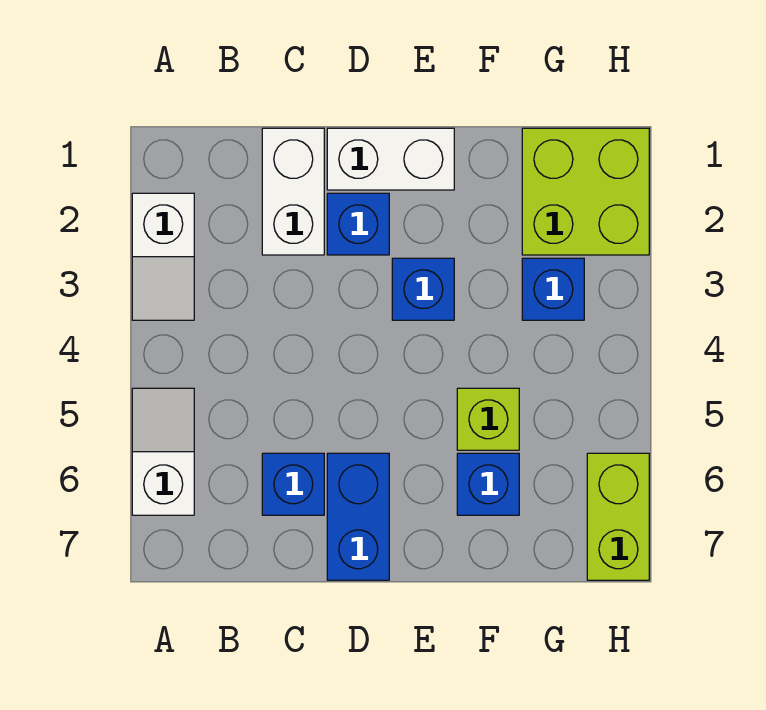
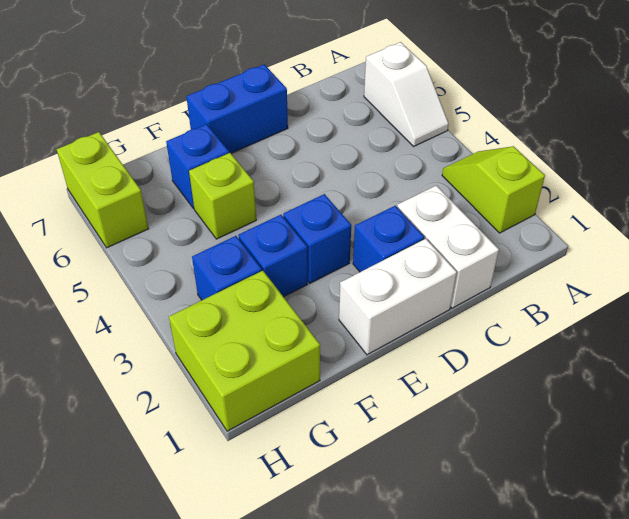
white slope A2:A3 level 1 top 2 -> lime slope A2:A3 level 1 top 2
blue brick C6 level 1 -> blue brick F3 level 1
blue brick D6:D7 level 1 -> blue brick D7:E7 level 1

